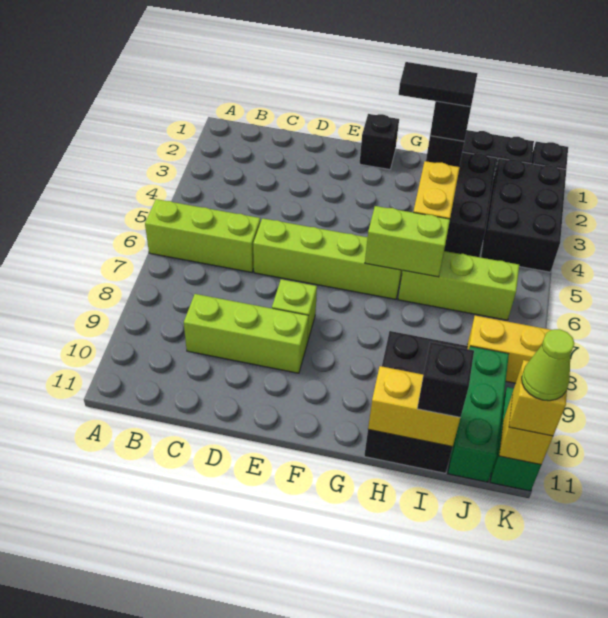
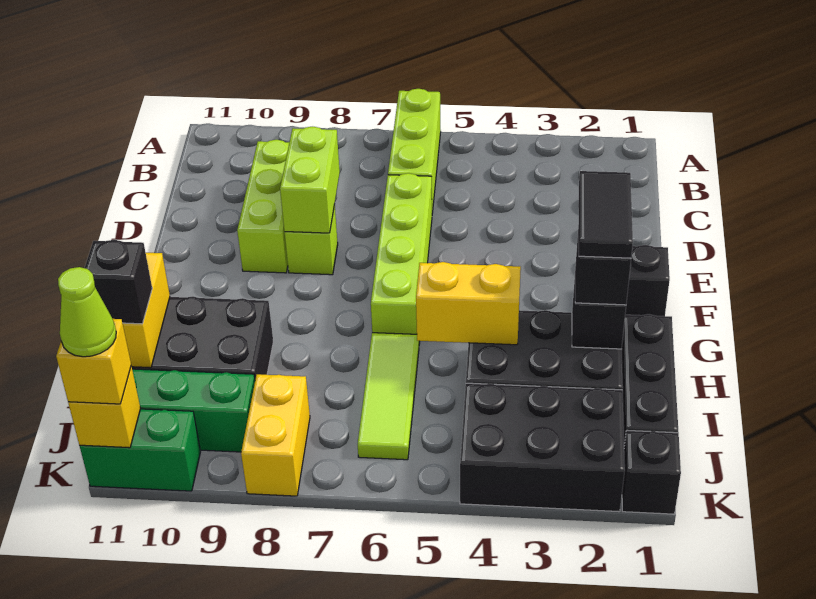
lime brick G6:H6 level 2 -> lime brick D8:E8 level 2
lime brick H6:J6 level 1 -> lime tile H6:J6 level 1

